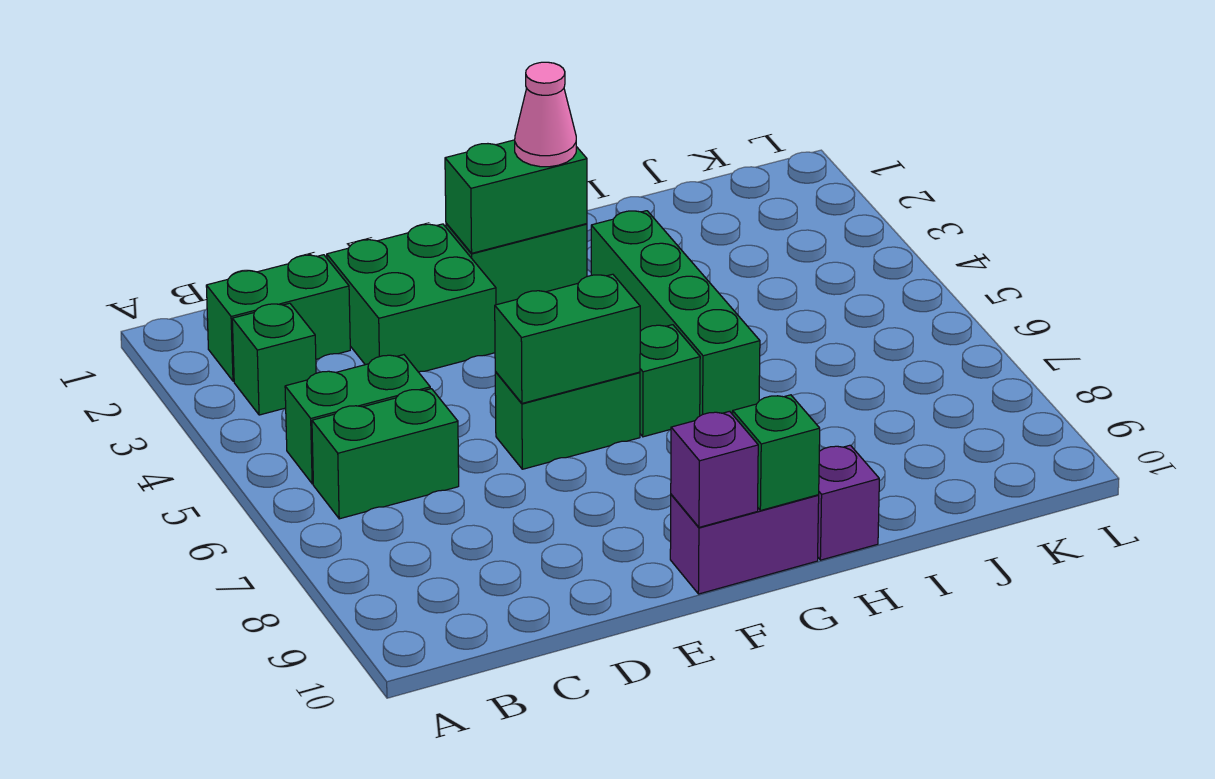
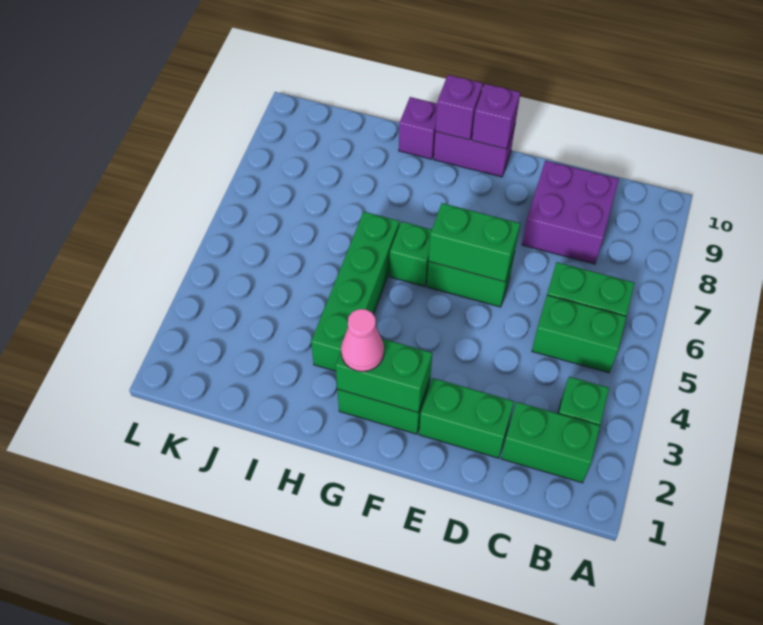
none -> purple brick C8:D9 level 1
green brick D2:E3 level 1 -> green brick D2:E2 level 1
green brick G10 level 2 -> purple brick G10 level 2

